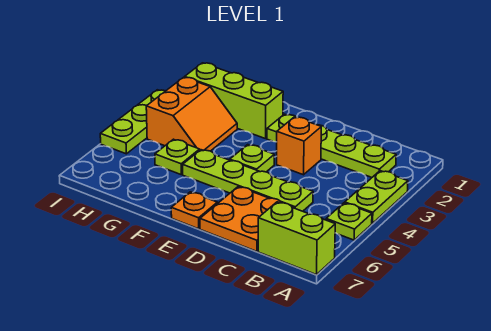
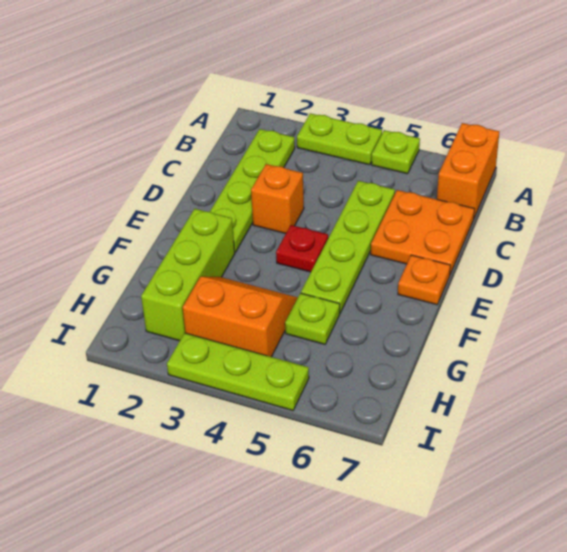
lime brick A7:B7 level 1 -> orange brick A7:B7 level 1
lime plate E4 level 1 -> red plate E4 level 1

